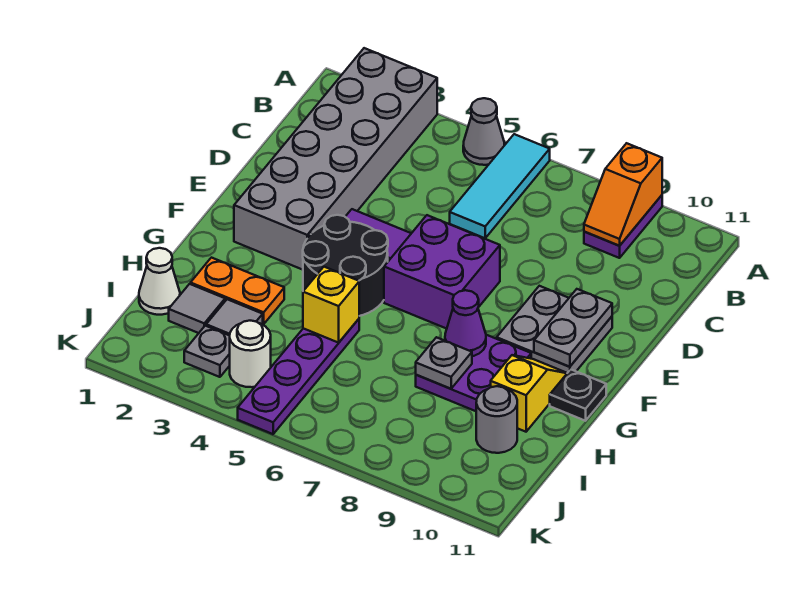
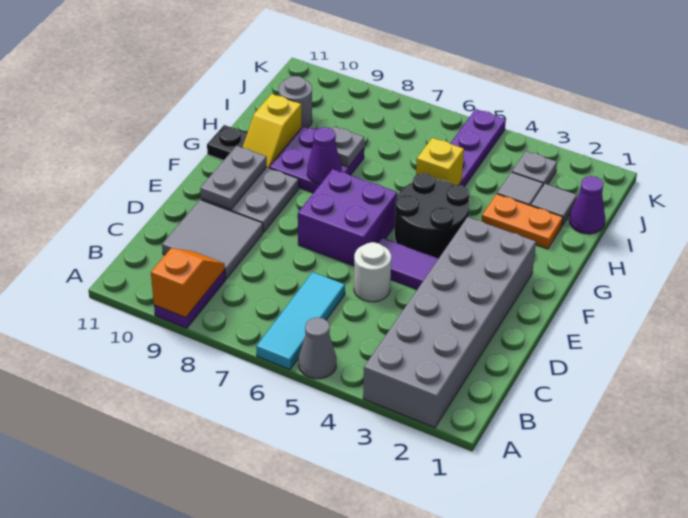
none -> grey tile C9:D10 level 1
white cone I1 level 1 -> purple cone I1 level 1
white round brick J4 level 1 -> white round brick D5 level 1

